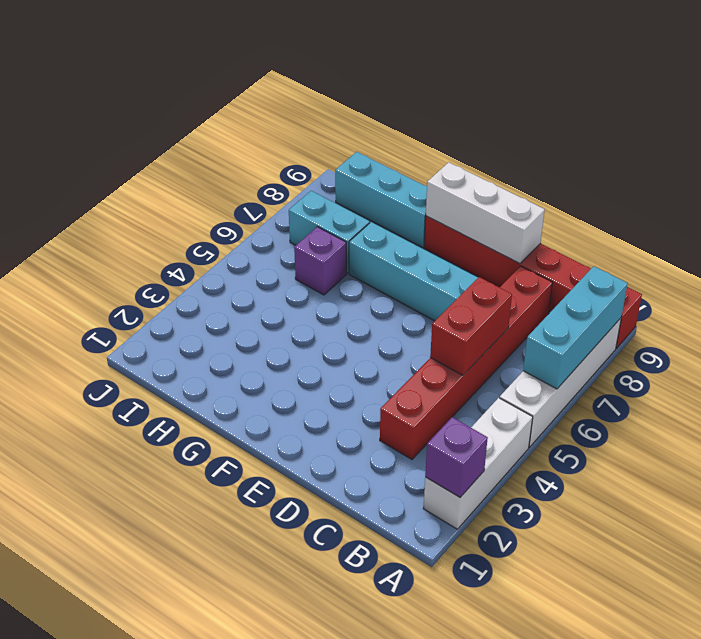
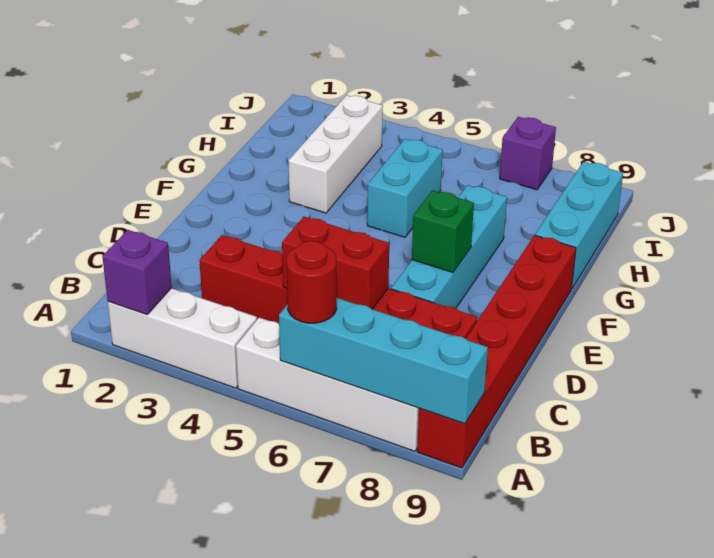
cyan brick A6:A8 level 2 -> cyan brick A6:A9 level 2
none -> red round brick A6 level 3
white brick D9:F9 level 2 -> white brick G3:I3 level 1
none -> green brick E7 level 2
purple brick H6 level 1 -> purple brick J7 level 1
cyan brick H7:I7 level 1 -> cyan brick G5:H5 level 1

